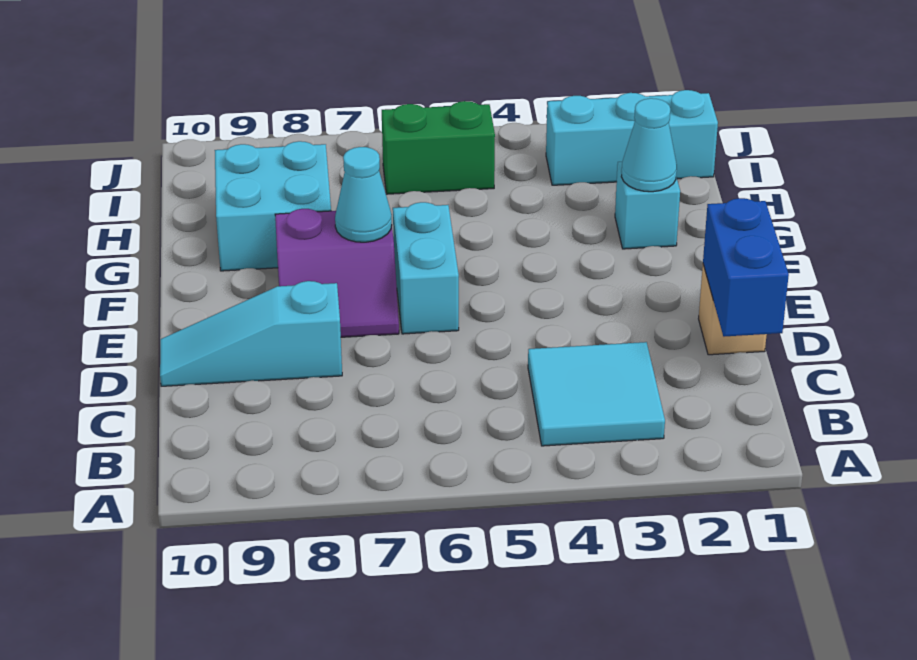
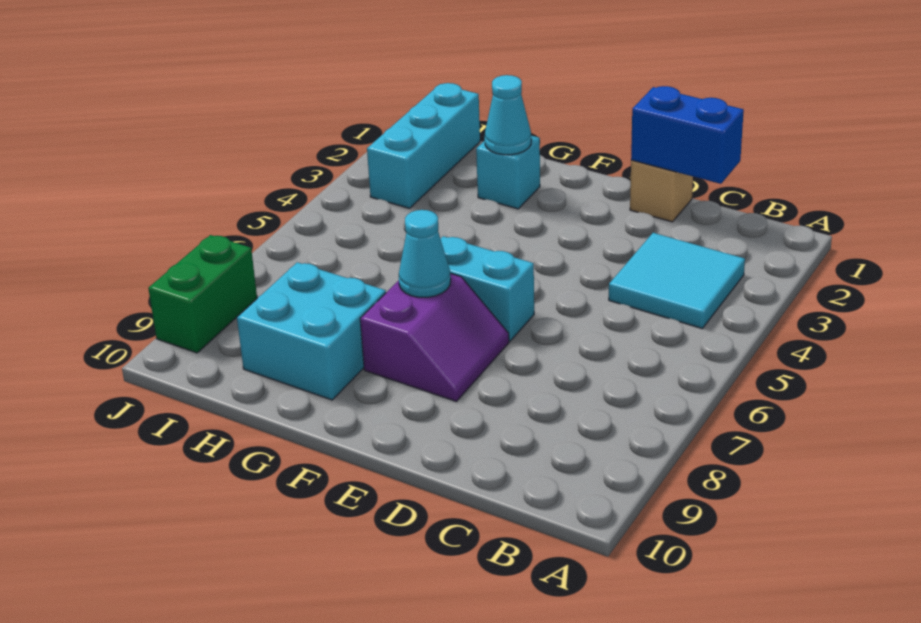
cyan slope D8:D10 level 1 top 8 -> none
green brick I5:I6 level 1 -> green brick J8:J9 level 1

